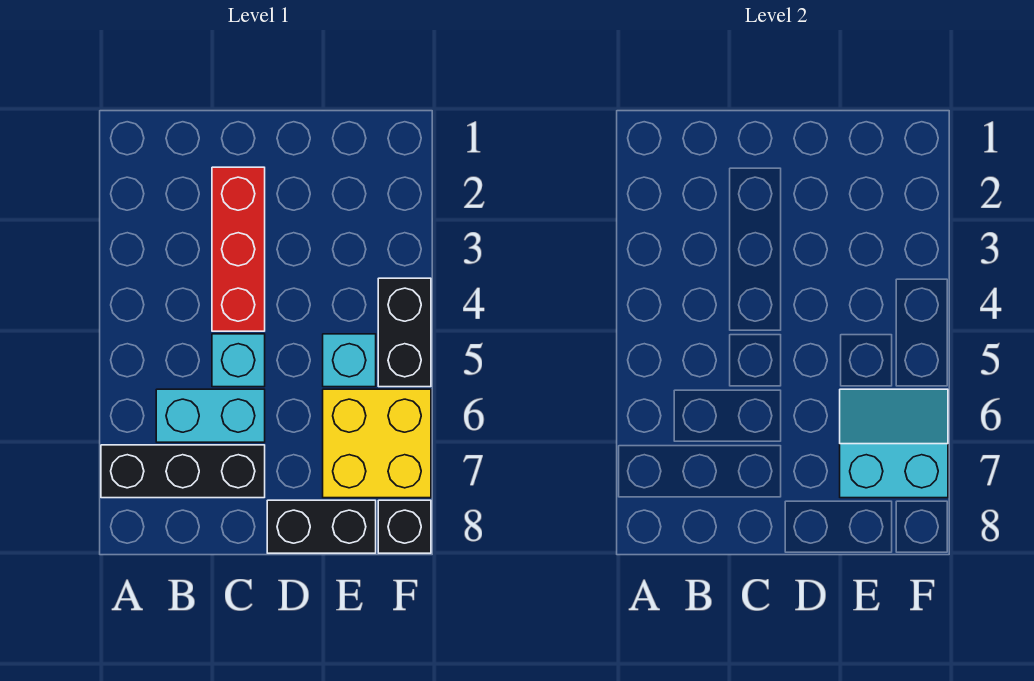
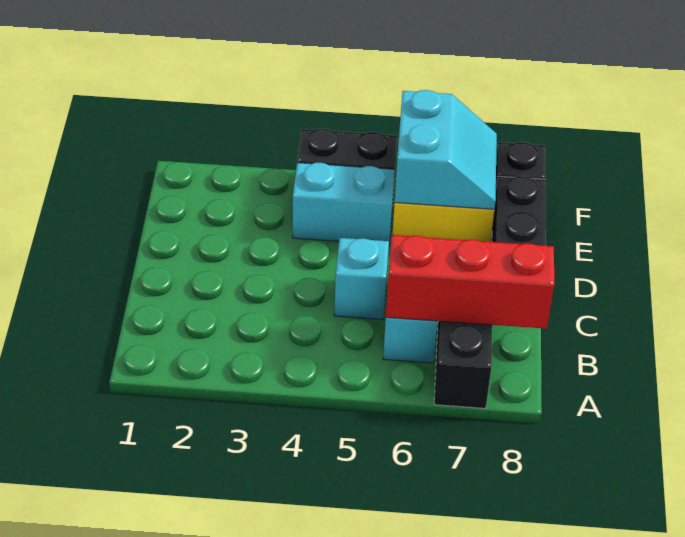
red brick C2:C4 level 1 -> red brick B6:B8 level 2
cyan brick E5 level 1 -> cyan brick E4:E5 level 1
cyan slope E6:F7 level 2 top 7 -> cyan slope E6:F7 level 2 top 6

